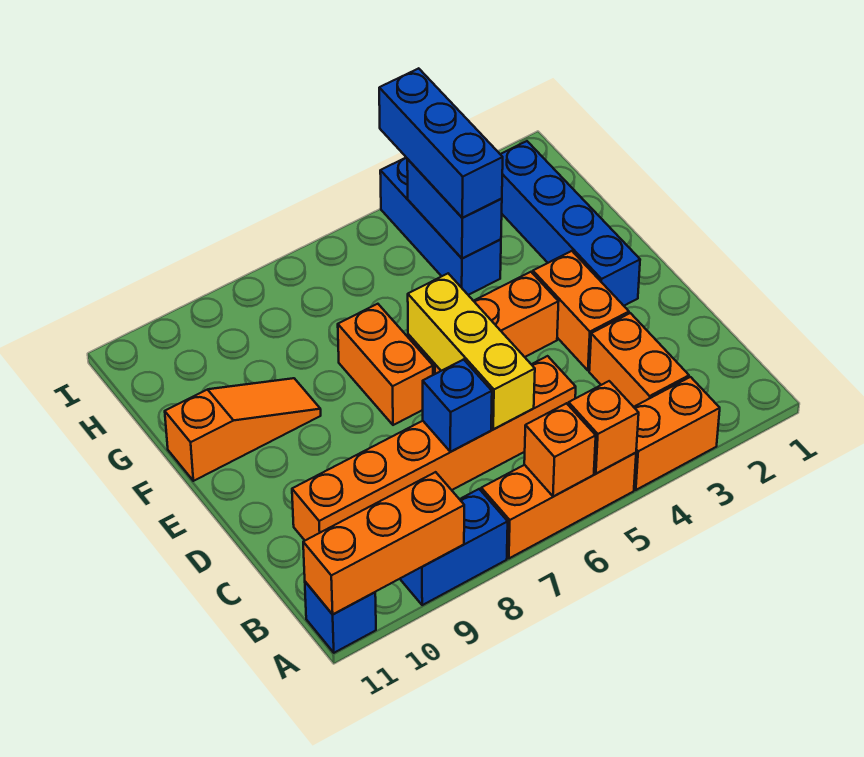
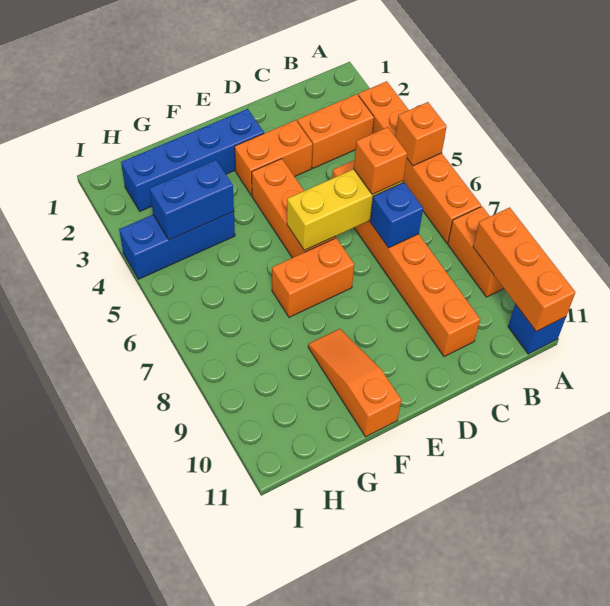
orange brick A6 level 2 -> orange brick C6 level 3
blue brick A8:A9 level 1 -> orange brick A8:A9 level 1
blue brick G4:I4 level 3 -> none

